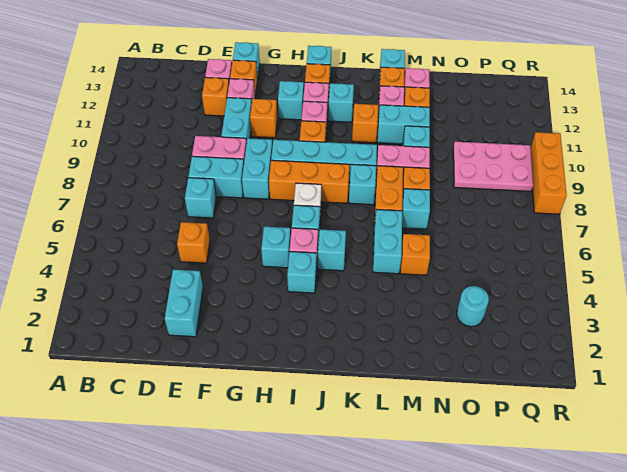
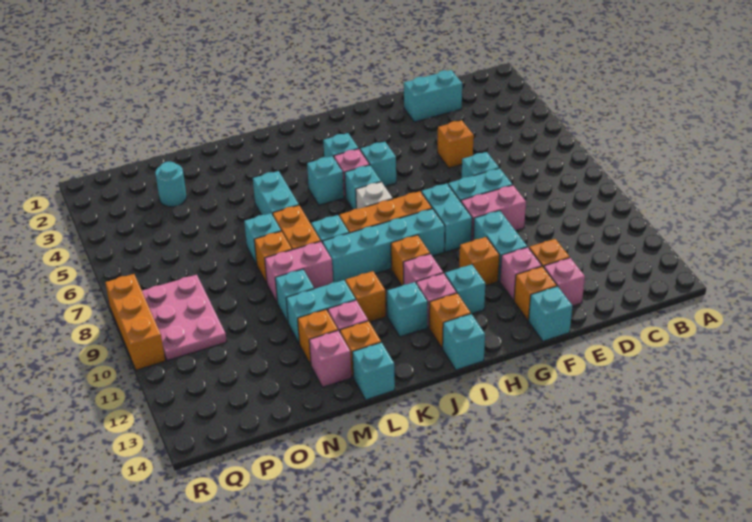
cyan brick E2:E3 level 1 -> cyan brick D2:E2 level 1
orange brick M5 level 1 -> none
pink plate O9:Q10 level 1 -> pink plate P8:Q10 level 1

